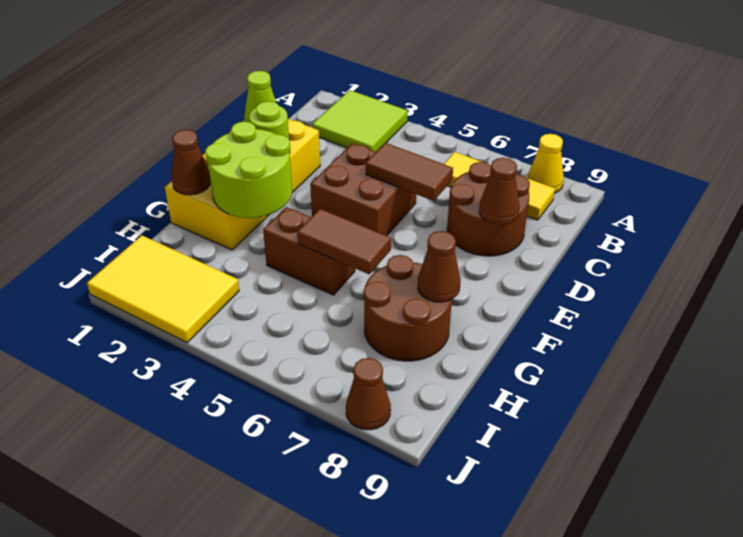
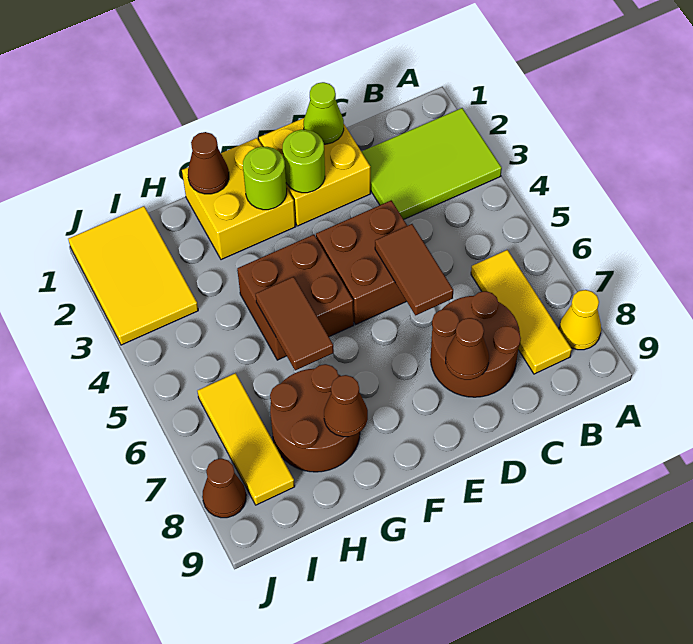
lime tile A2:B3 level 1 -> lime tile A2:C3 level 1
lime round brick F2:G3 level 2 -> lime round brick F2 level 2
brown brick G4:G5 level 1 -> brown brick F4:G5 level 1
none -> yellow tile I6:I8 level 1

